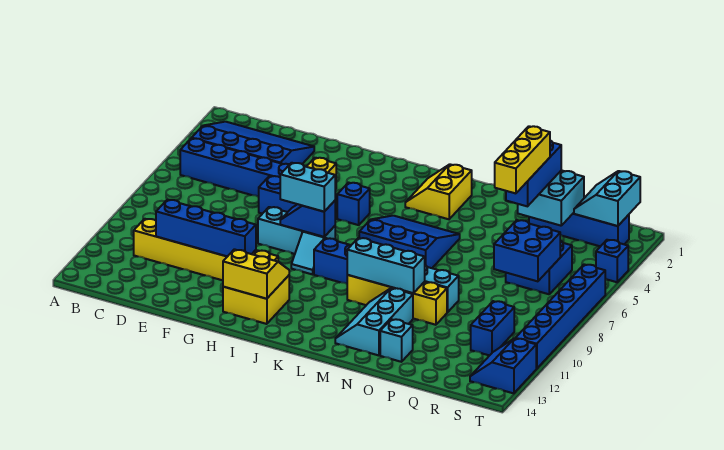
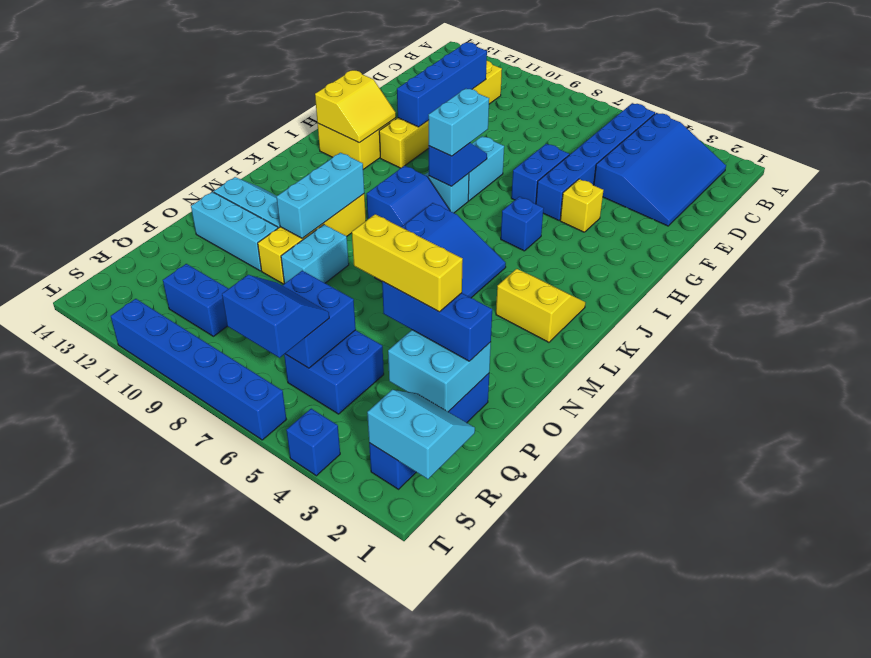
cyan brick O13 level 1 -> cyan brick O11:O13 level 1
blue slope S12:T13 level 1 top T -> blue slope R6:S7 level 3 top S

